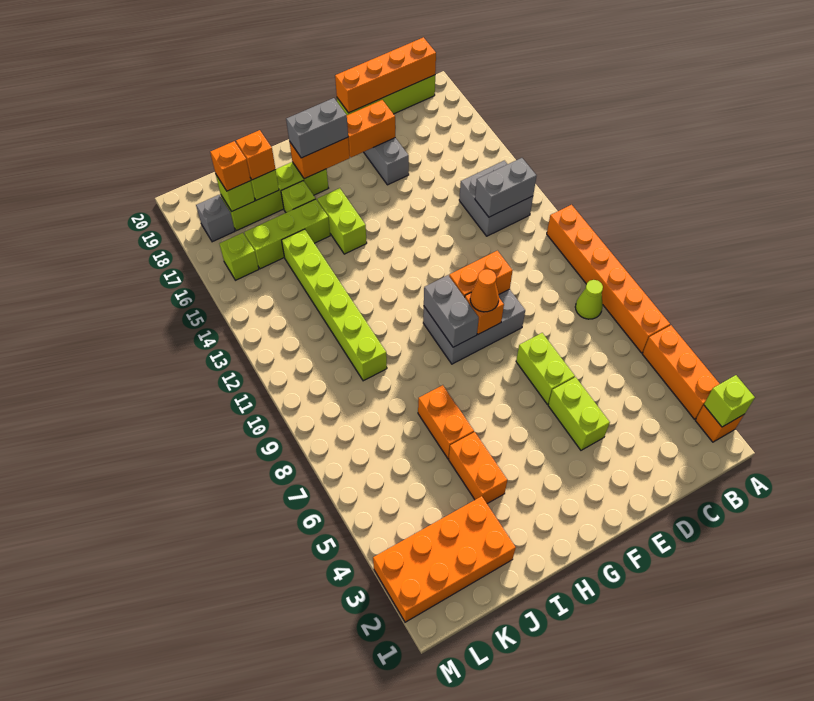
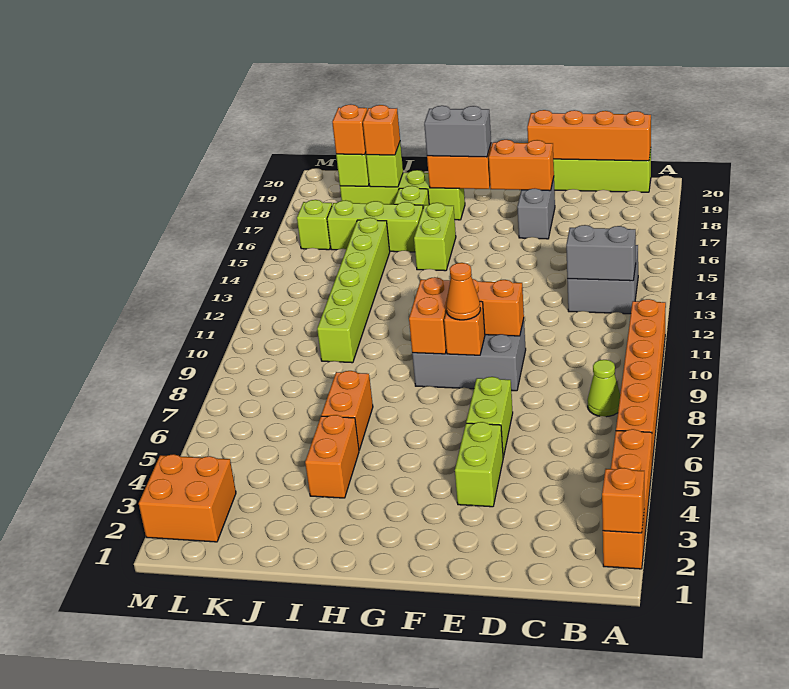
lime brick A2 level 2 -> orange brick A2 level 2
grey brick G9:G10 level 2 -> orange brick G9:G10 level 2
orange brick J2:M3 level 1 -> orange brick L2:M3 level 1
grey brick L18 level 1 -> none

